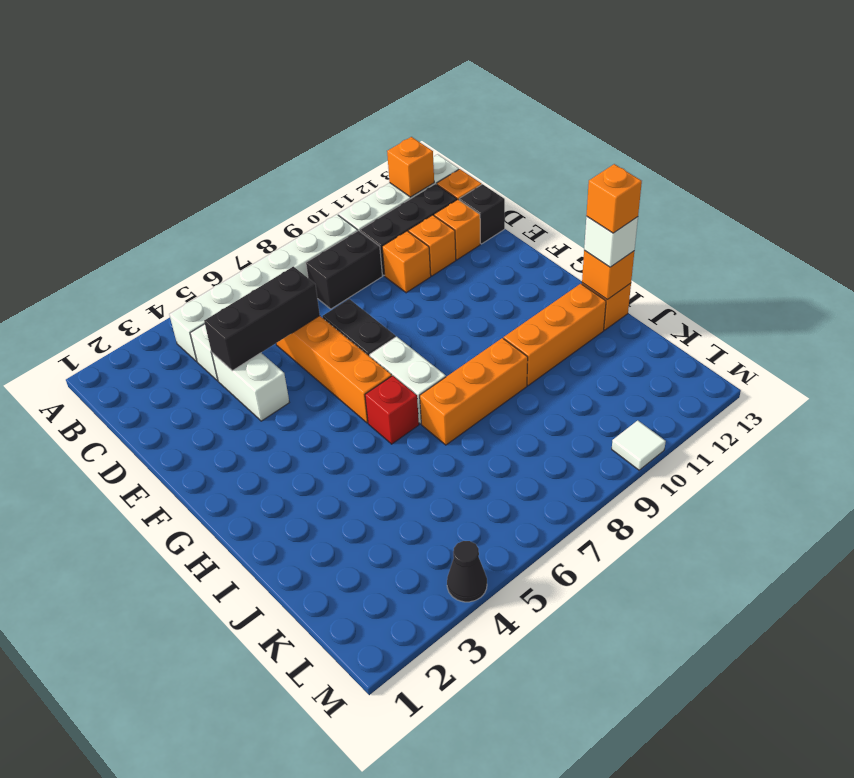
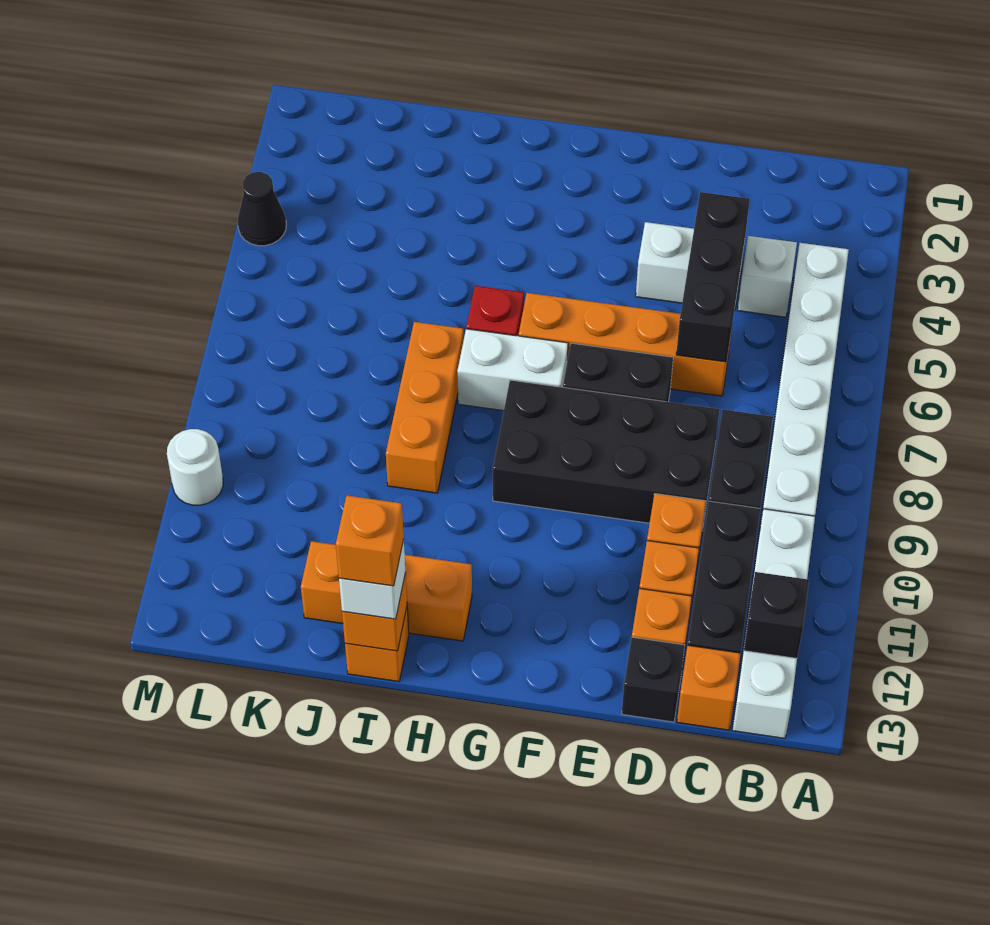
orange brick B12 level 2 -> black brick B12 level 2
none -> black brick D8:G9 level 1
orange brick I10:I12 level 1 -> orange brick H12:J12 level 1
white tile M10 level 1 -> white round brick M10 level 1

